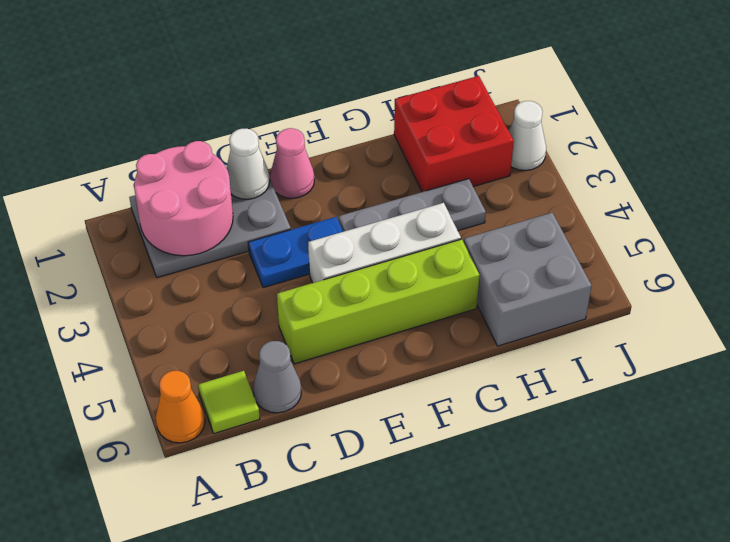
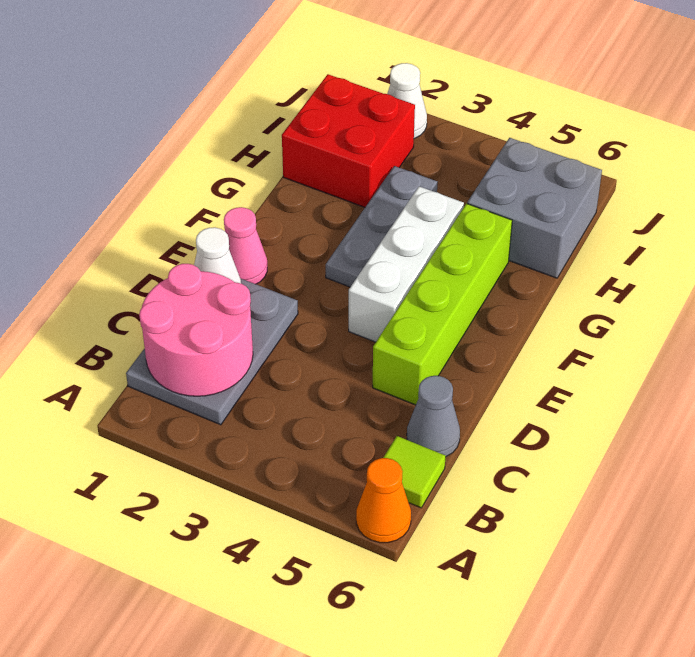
blue plate D3:E3 level 1 -> none

